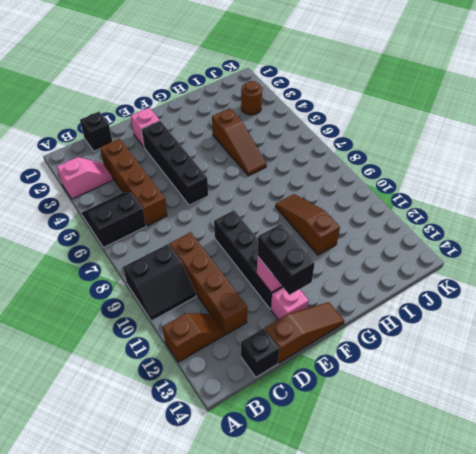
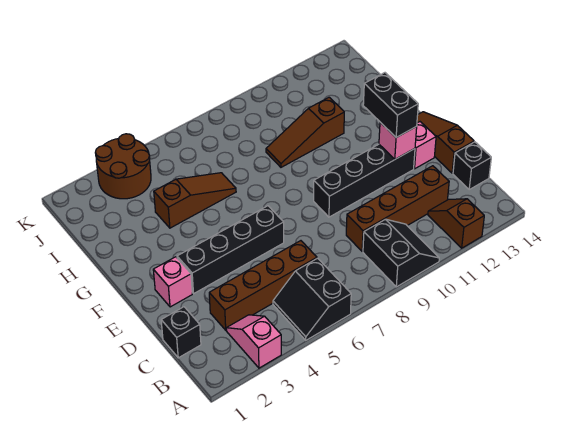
black brick E12:E13 level 3 -> black brick E12:F12 level 3
brown round brick J3 level 1 -> brown round brick J3:K4 level 1

